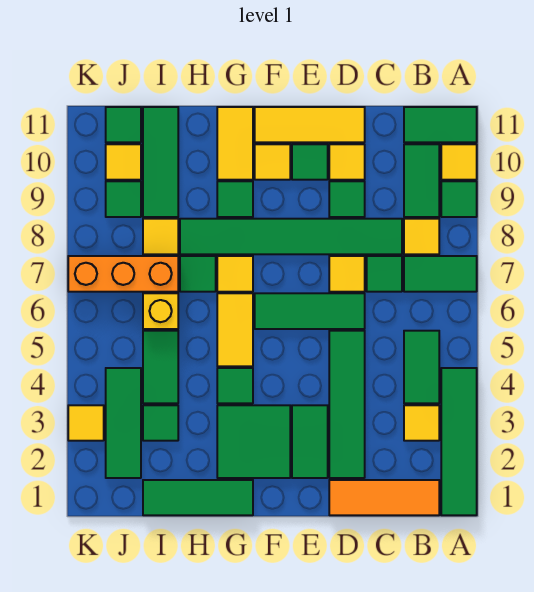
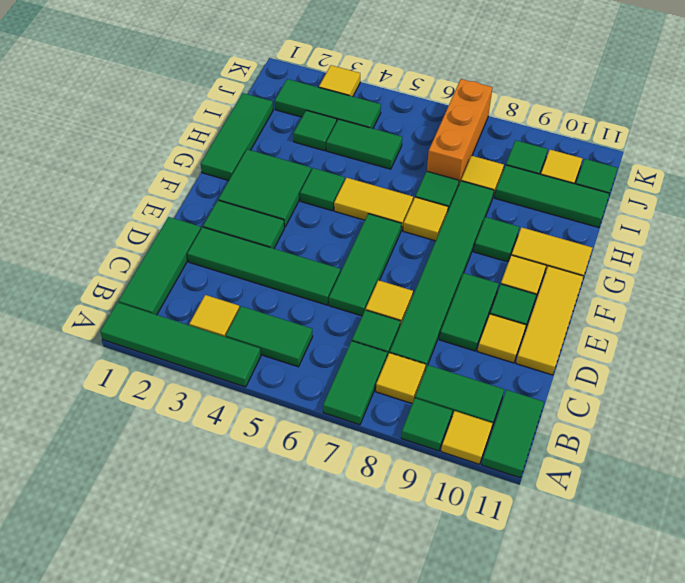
orange tile B1:D1 level 1 -> green tile B1:D1 level 1
green tile D9 level 1 -> green tile D9:E9 level 1
yellow brick I6 level 1 -> none

